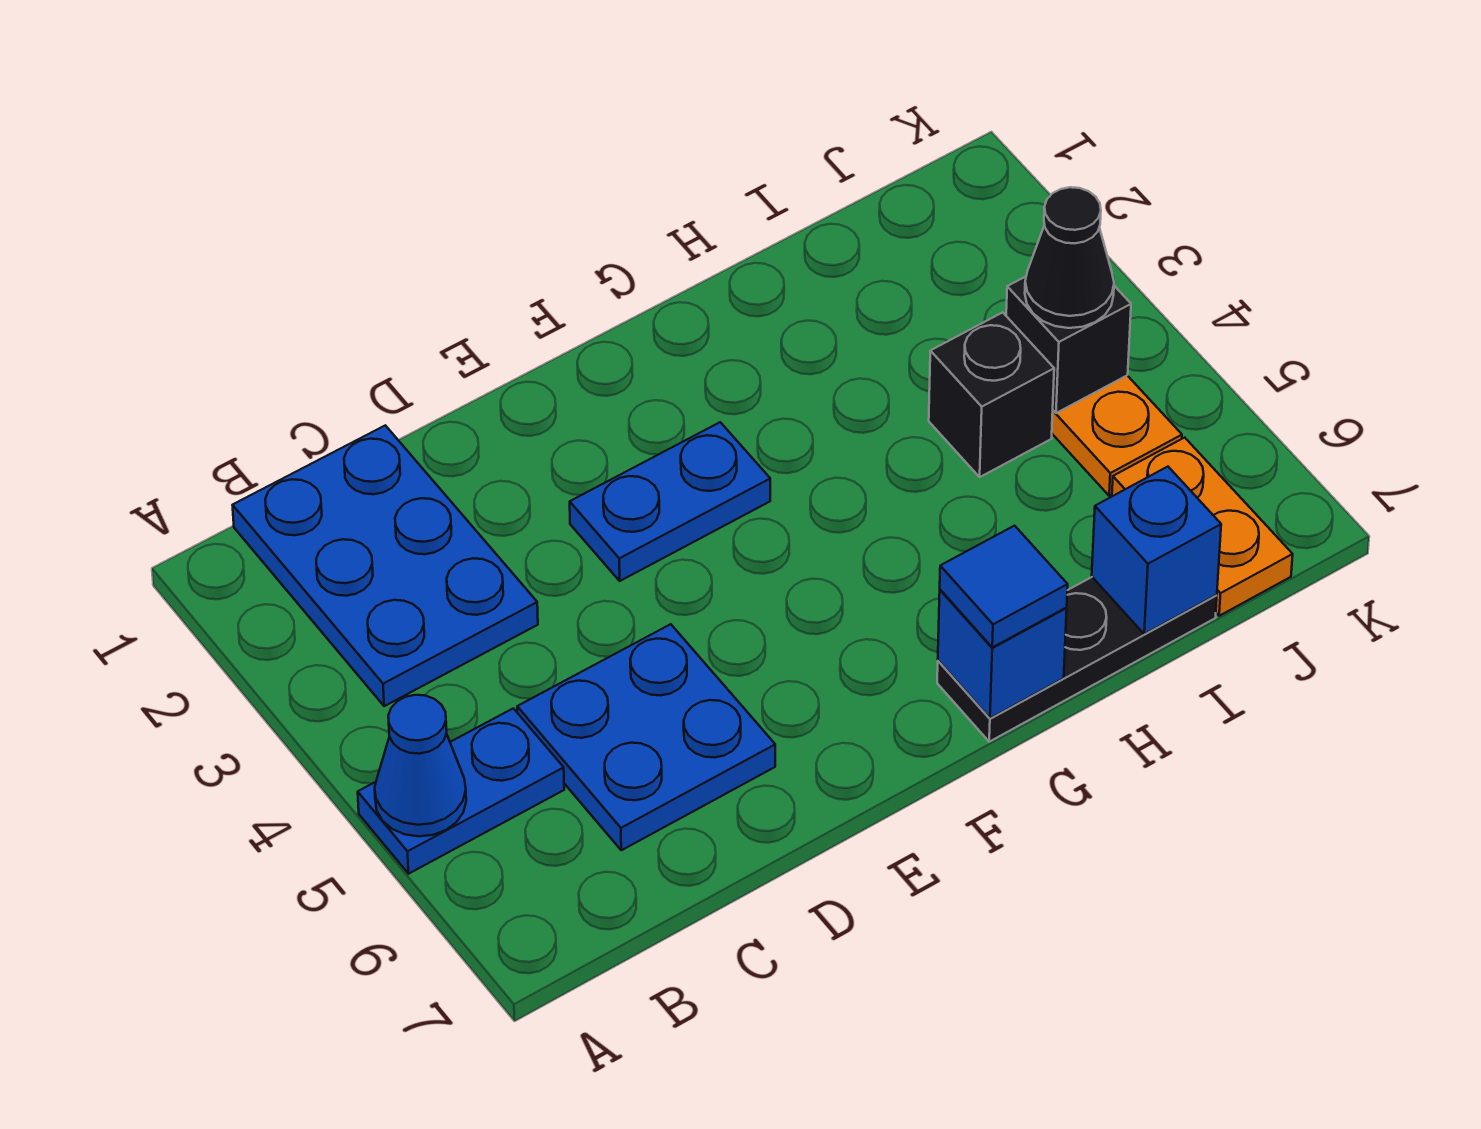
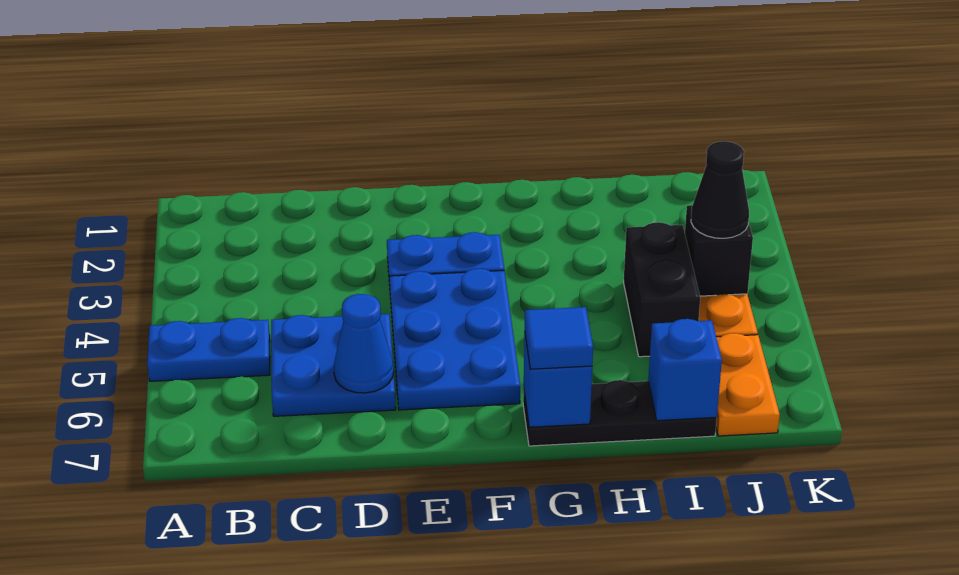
blue cone A5 level 2 -> blue cone D6 level 2
blue plate B1:C3 level 1 -> blue plate E4:F6 level 1
black brick I4 level 1 -> black brick I4:I5 level 1

